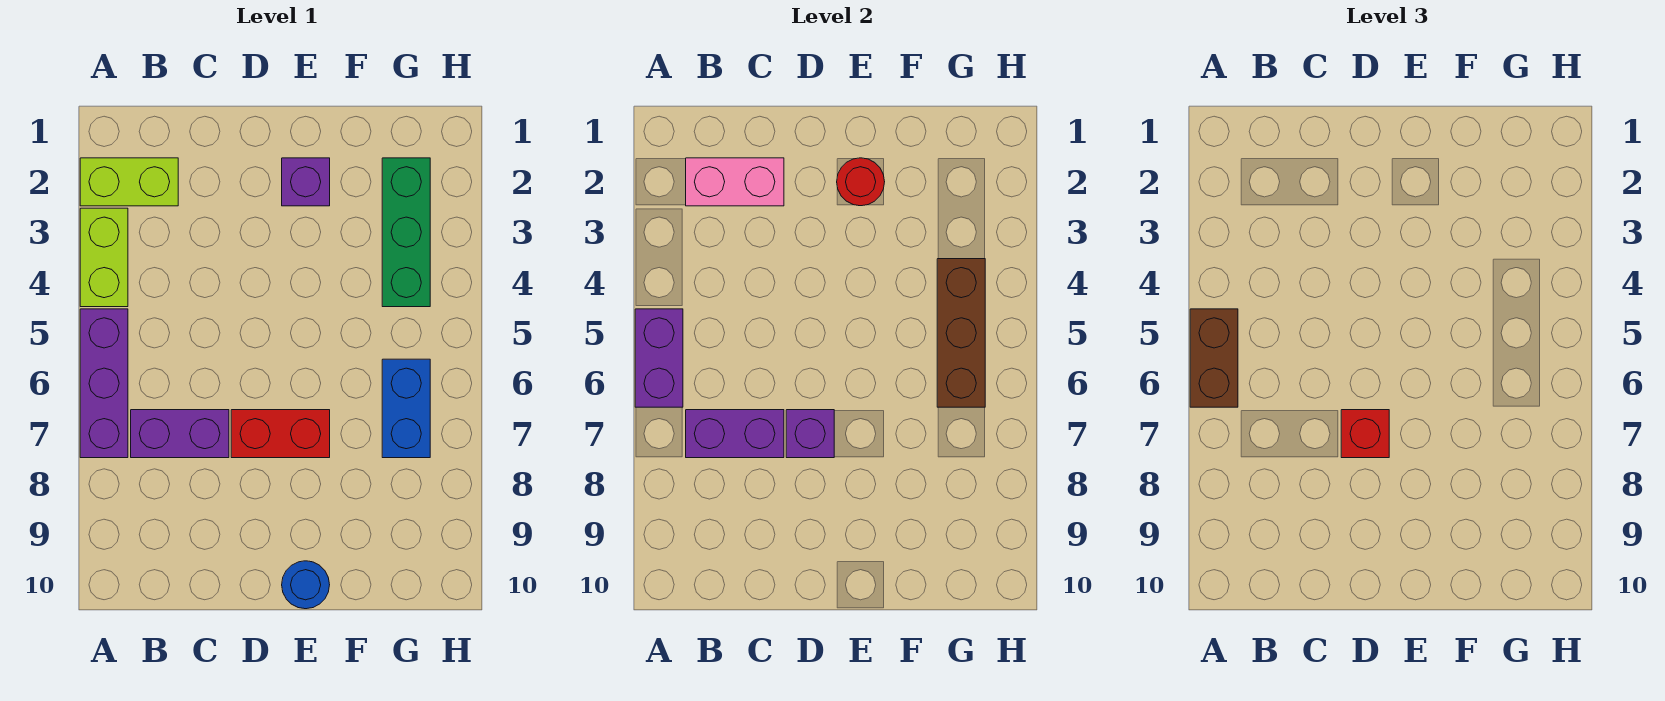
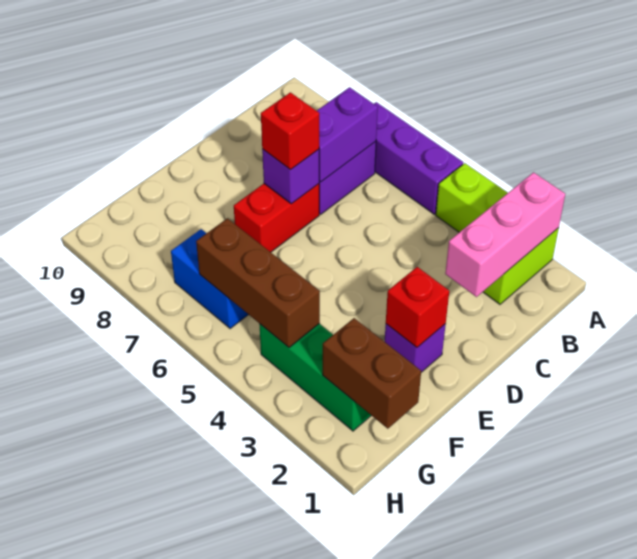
purple brick A5:A6 level 2 -> none
brown brick A5:A6 level 3 -> brown brick G1:G2 level 2
pink brick B2:C2 level 2 -> pink brick A2:C2 level 2
red round brick E2 level 2 -> red brick E2 level 2
blue round brick E10 level 1 -> none

